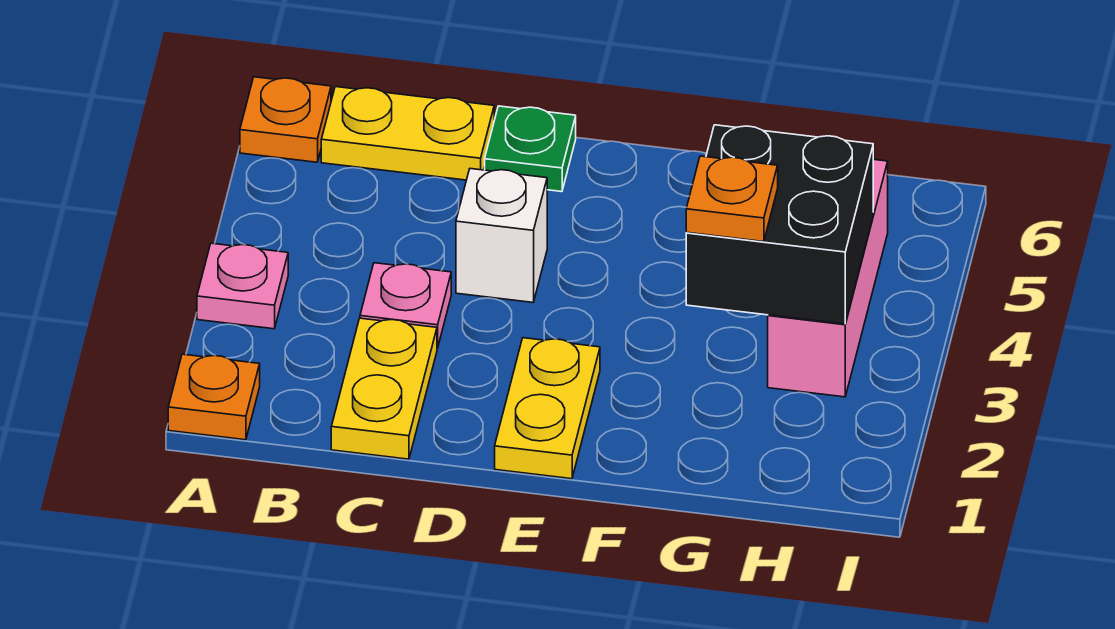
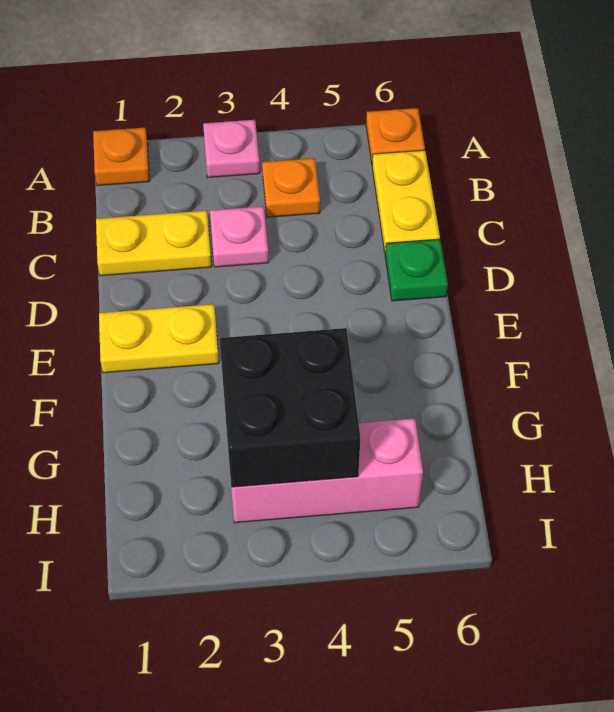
white brick D4 level 1 -> none
orange plate G3 level 3 -> orange plate B4 level 1

